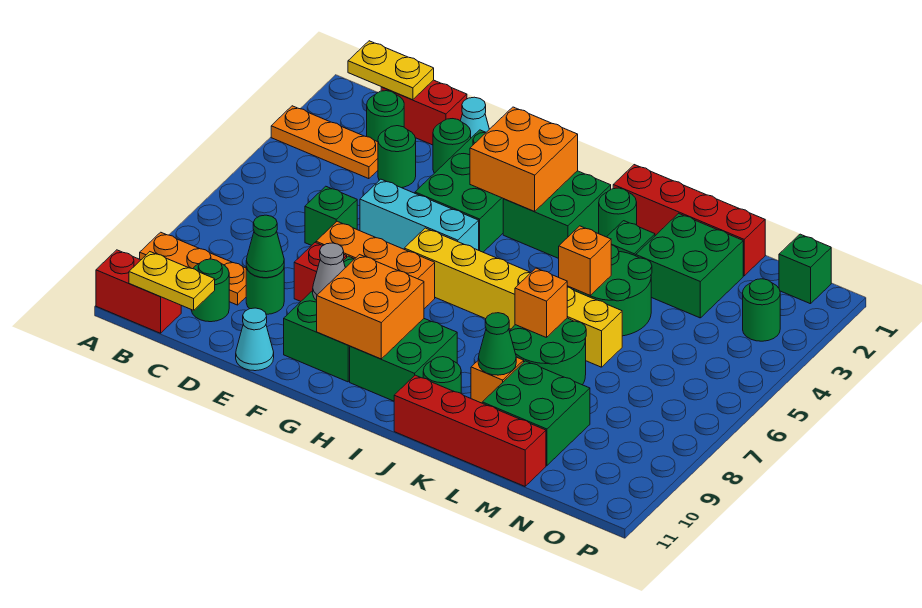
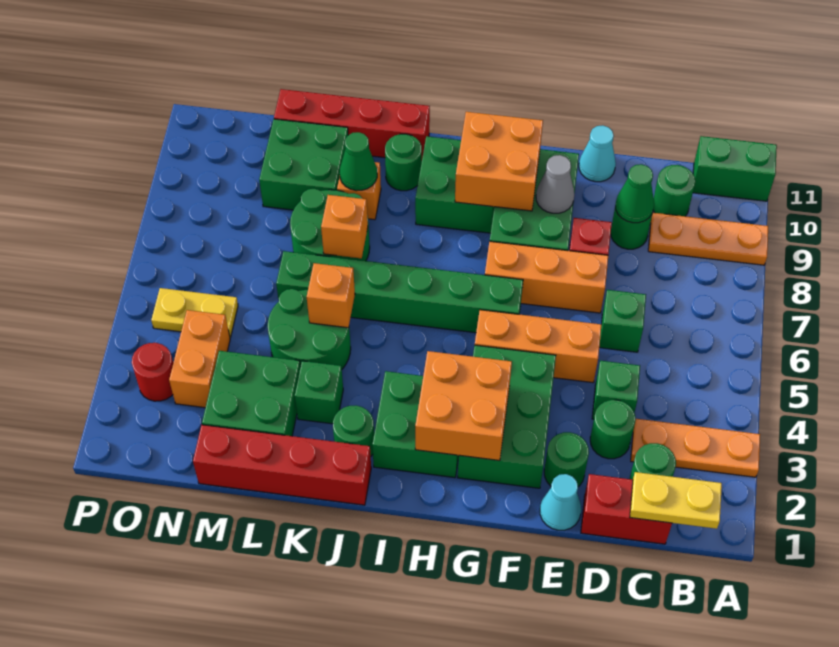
red brick A11:B11 level 1 -> green brick A11:B11 level 1
yellow plate B11:C11 level 2 -> yellow plate N5:O5 level 1
cyan brick E5:G5 level 1 -> orange brick E5:G5 level 1
yellow brick G6:L6 level 1 -> green brick G6:L6 level 1
none -> orange brick N3:N4 level 1
green brick O1 level 1 -> green brick D4 level 1
green round brick O3 level 1 -> red round brick O3 level 1

